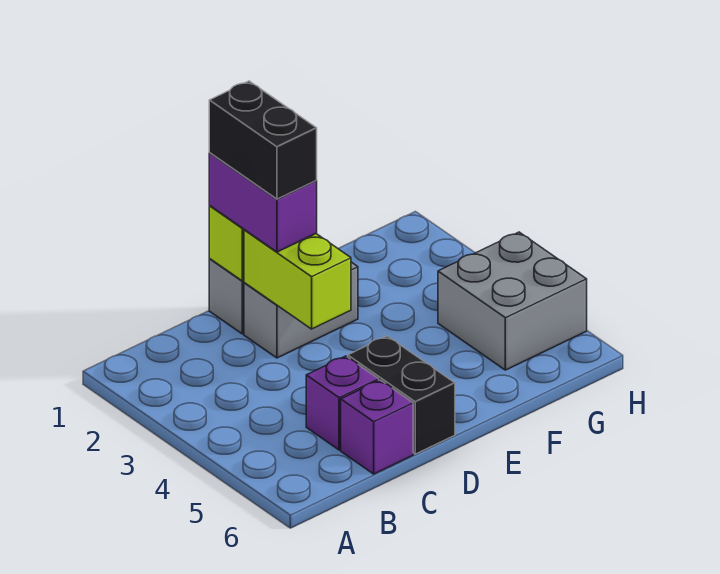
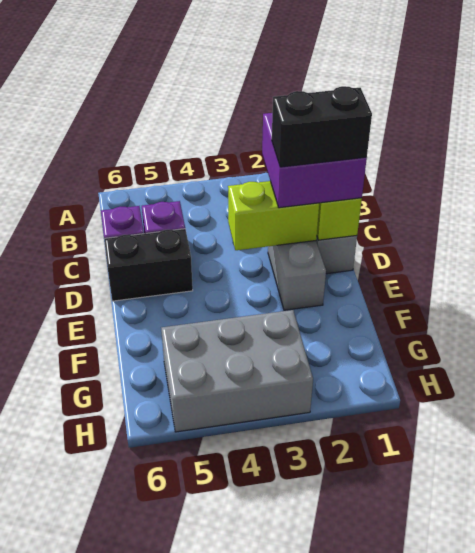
purple brick D1:D2 level 3 -> purple brick C1:D2 level 3
grey brick G4:H5 level 1 -> grey brick G3:H5 level 1

